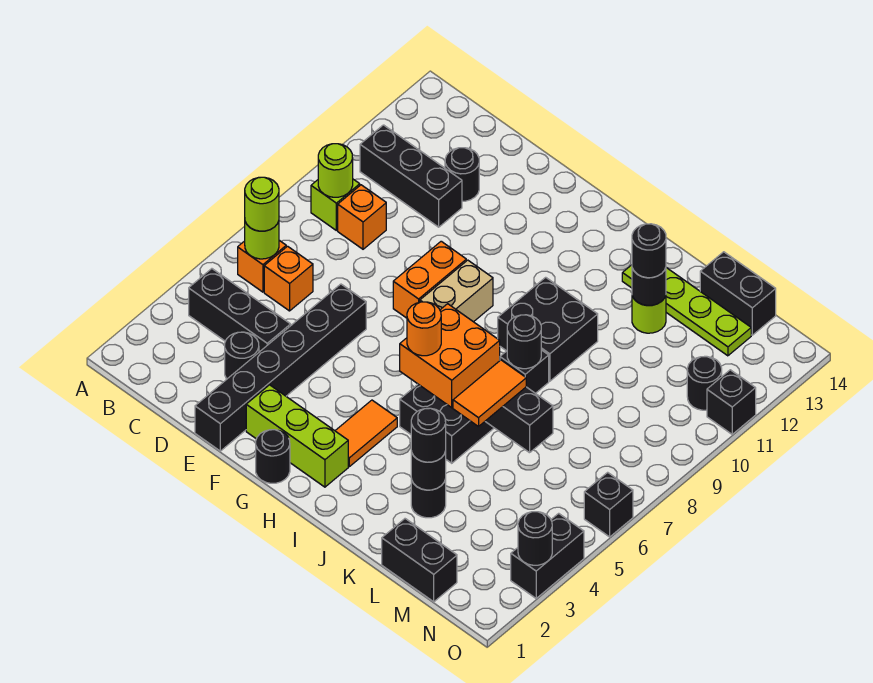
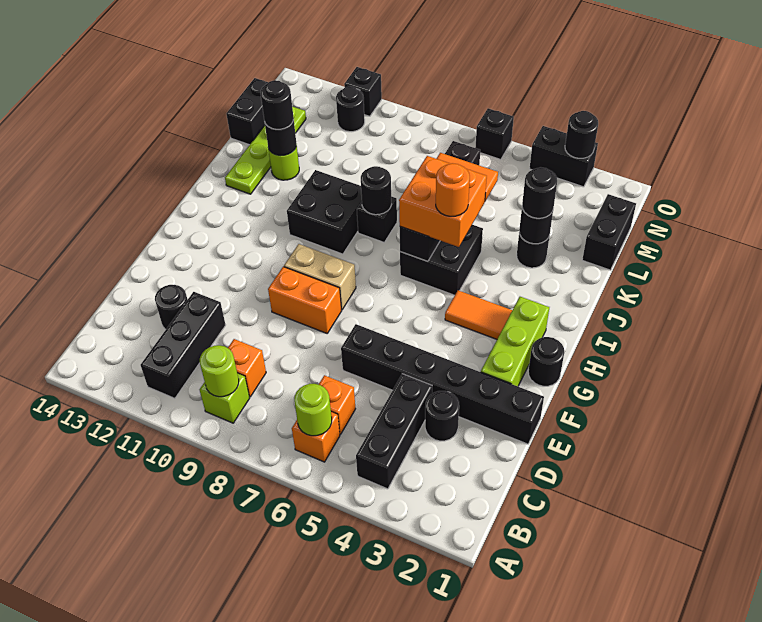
lime round brick B6 level 3 -> none

